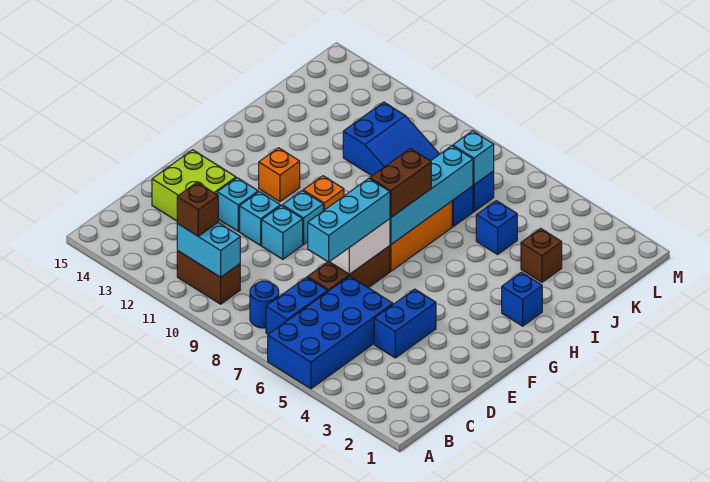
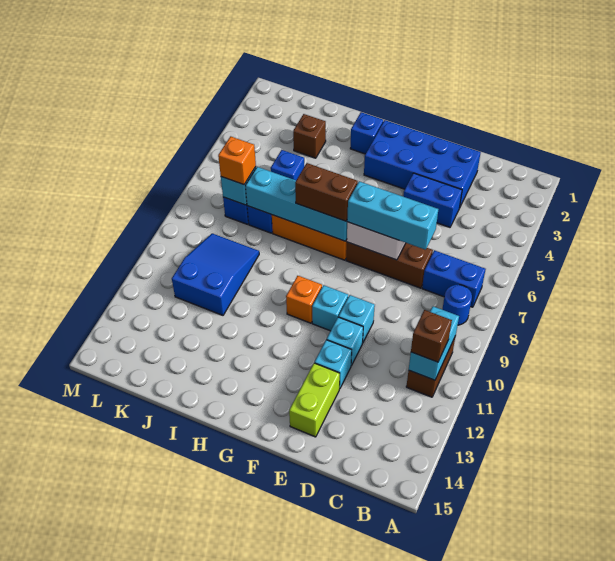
blue brick A5:D6 level 1 -> blue brick D2:G3 level 1
lime brick D13:E14 level 1 -> lime brick E13:E14 level 1
orange brick G12 level 1 -> orange brick K7 level 3

